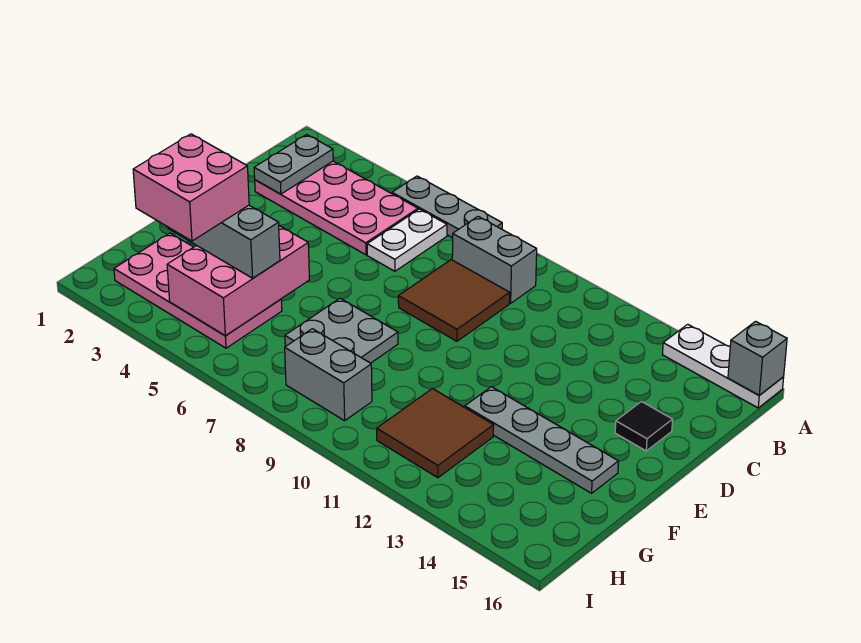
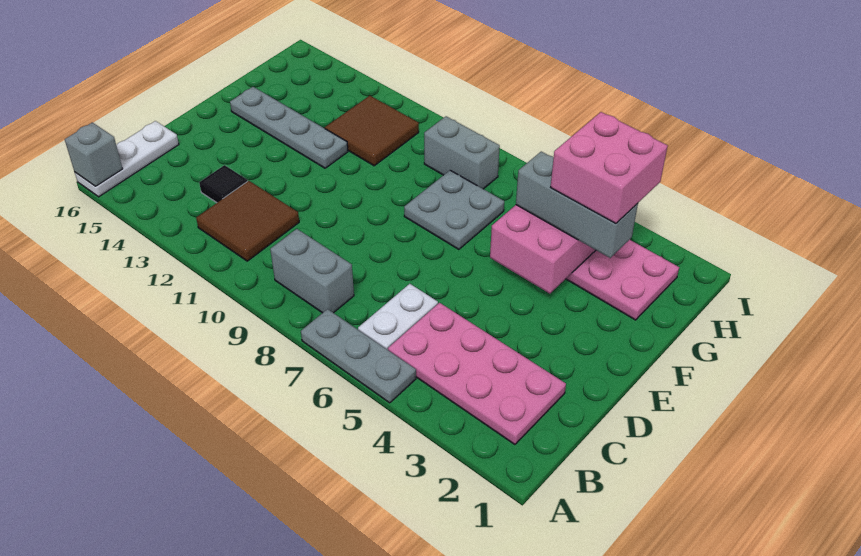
white plate A14:A16 level 1 -> white plate A16:C16 level 1
grey plate B2:C2 level 2 -> none
brown tile C8:D9 level 1 -> brown tile B11:C12 level 1
black tile D15 level 1 -> black tile C13 level 1

